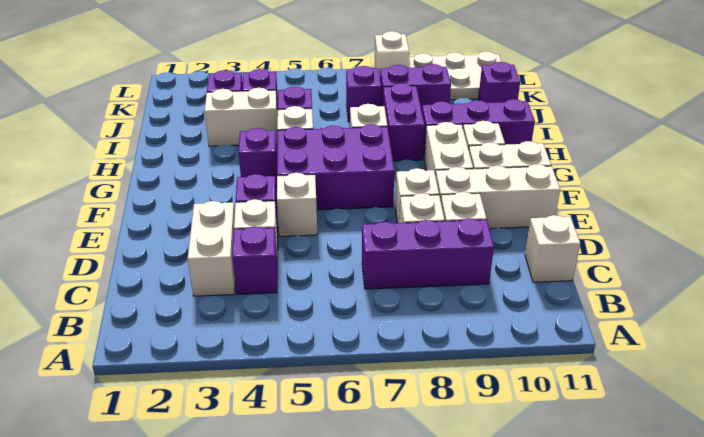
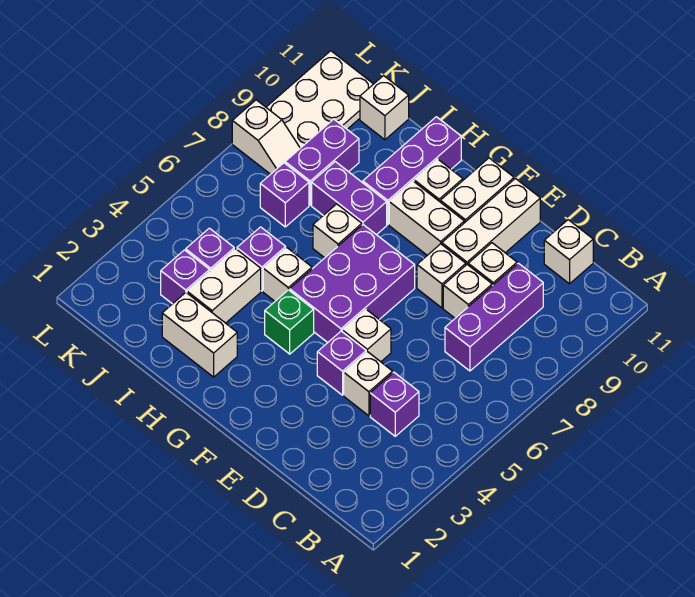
white brick C3:D3 level 1 -> white brick H2:I2 level 1
purple brick G4 level 1 -> green brick G4 level 1
purple brick J11 level 1 -> white brick J11 level 1

